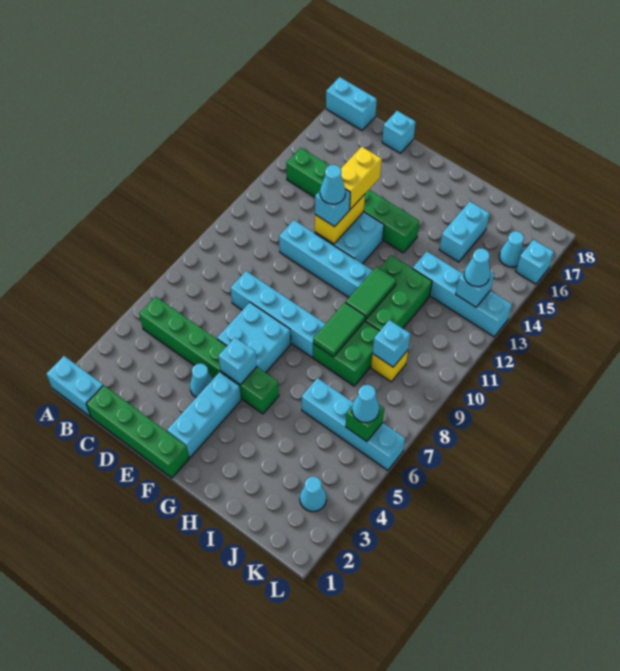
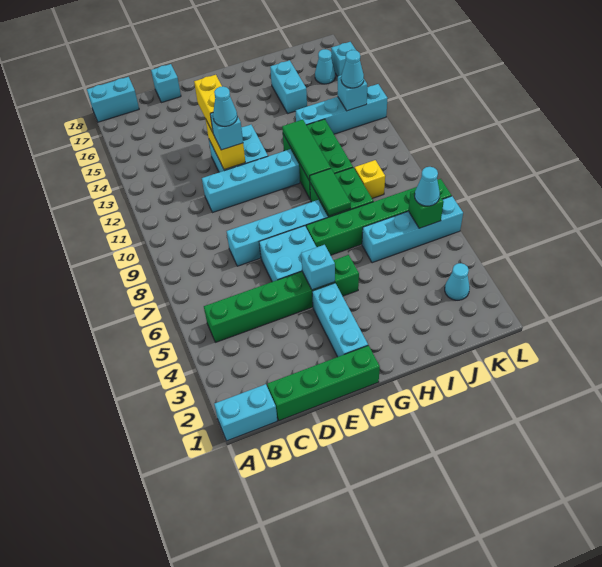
green brick B14:G14 level 1 -> green brick G7:L7 level 1
cyan cone E4 level 1 -> none
green tile H10:H11 level 2 -> green tile H10:H12 level 2
cyan brick J9 level 2 -> none

